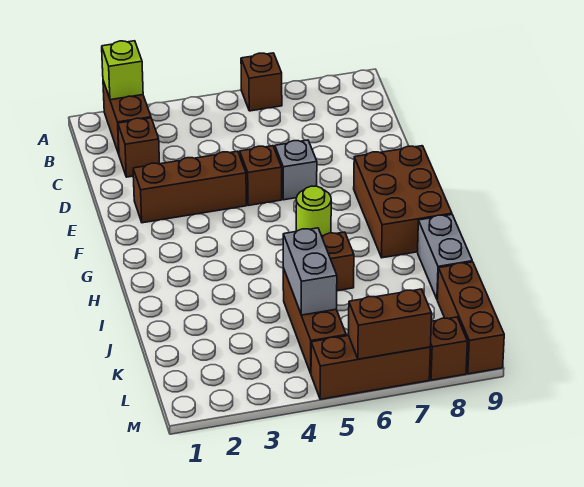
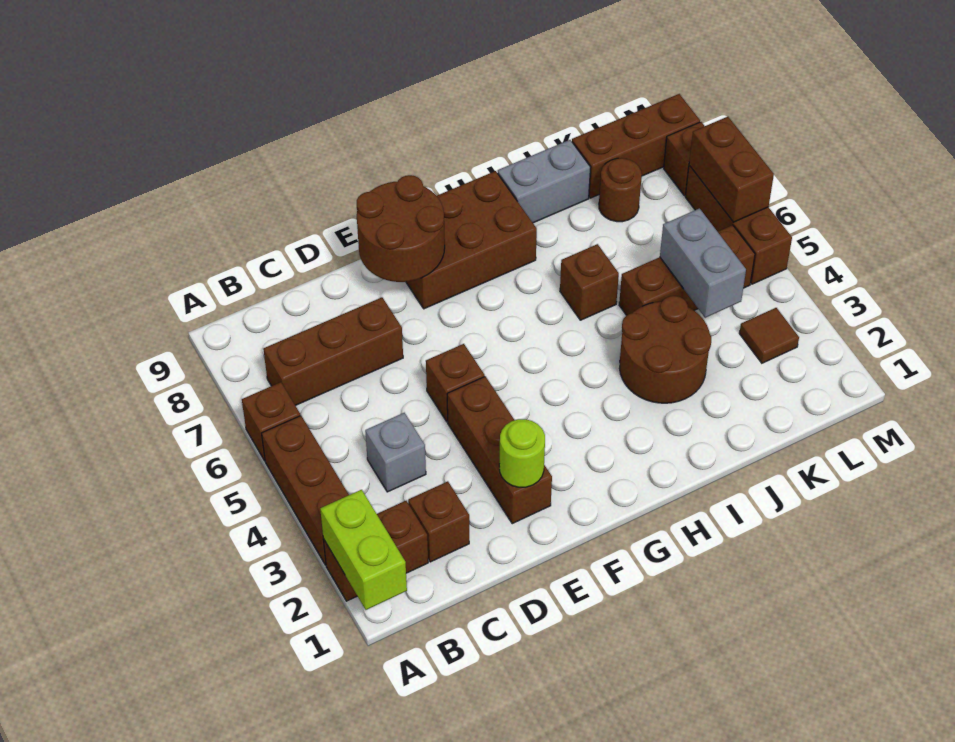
lime brick A2 level 2 -> lime brick A1:A2 level 2
none -> brown brick A3:A5 level 1
none -> brown brick B7:D7 level 1
grey brick E6 level 1 -> grey brick C4 level 1
none -> brown round brick E8:F9 level 2
lime round brick G6 level 1 -> lime round brick E2 level 2
none -> brown round brick I3:J4 level 1
grey brick J5:K5 level 2 -> grey brick K4:K5 level 2
none -> brown round brick K8 level 1
none -> brown tile L3 level 1

